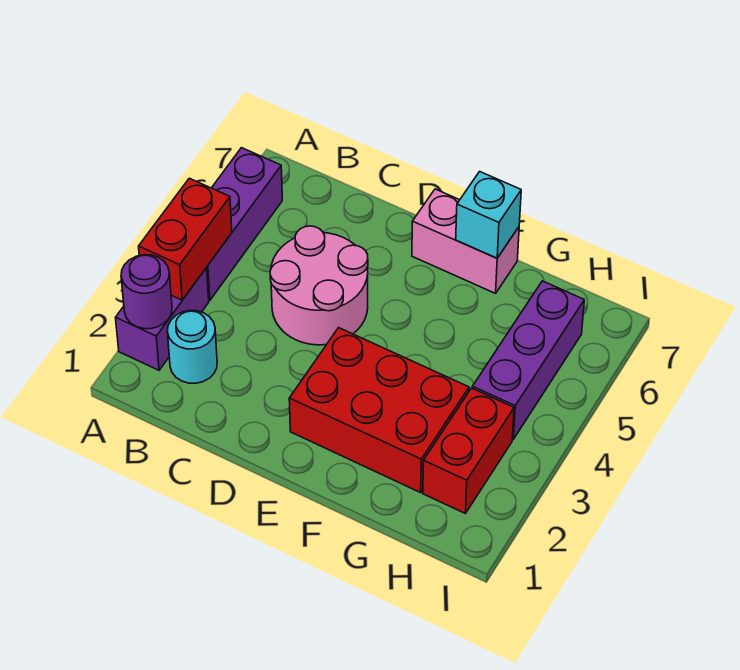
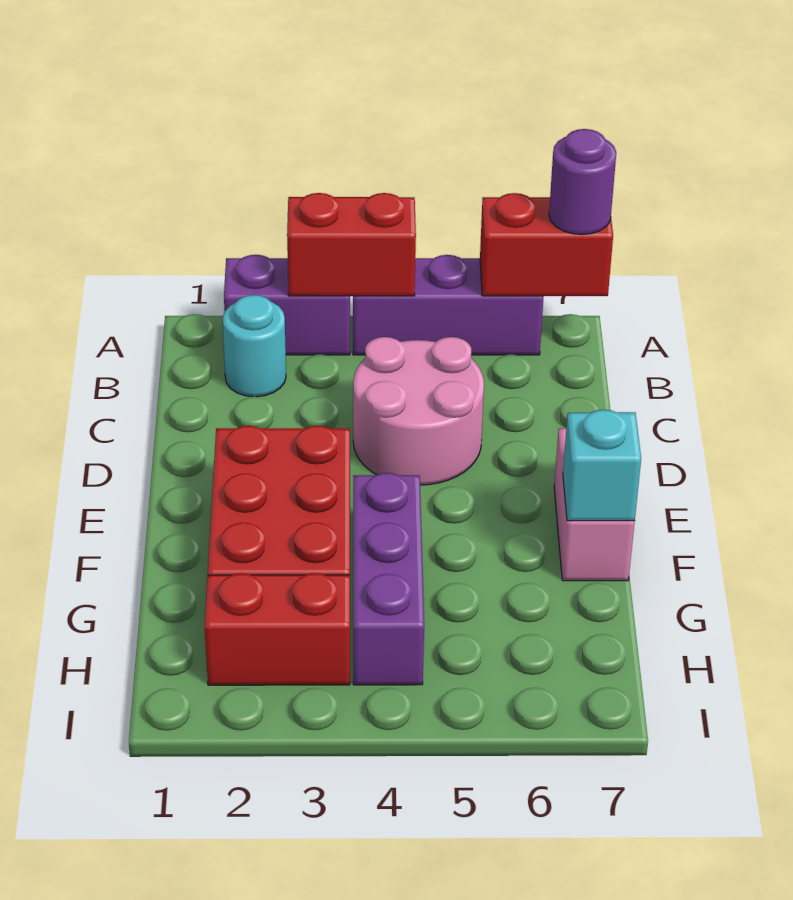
purple round brick A2 level 2 -> purple round brick A7 level 3
none -> red brick A6:A7 level 2
purple brick H4:H6 level 1 -> purple brick F4:H4 level 1

